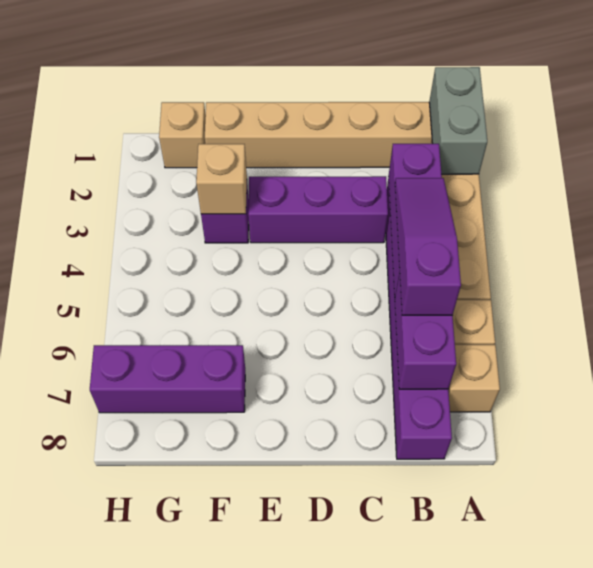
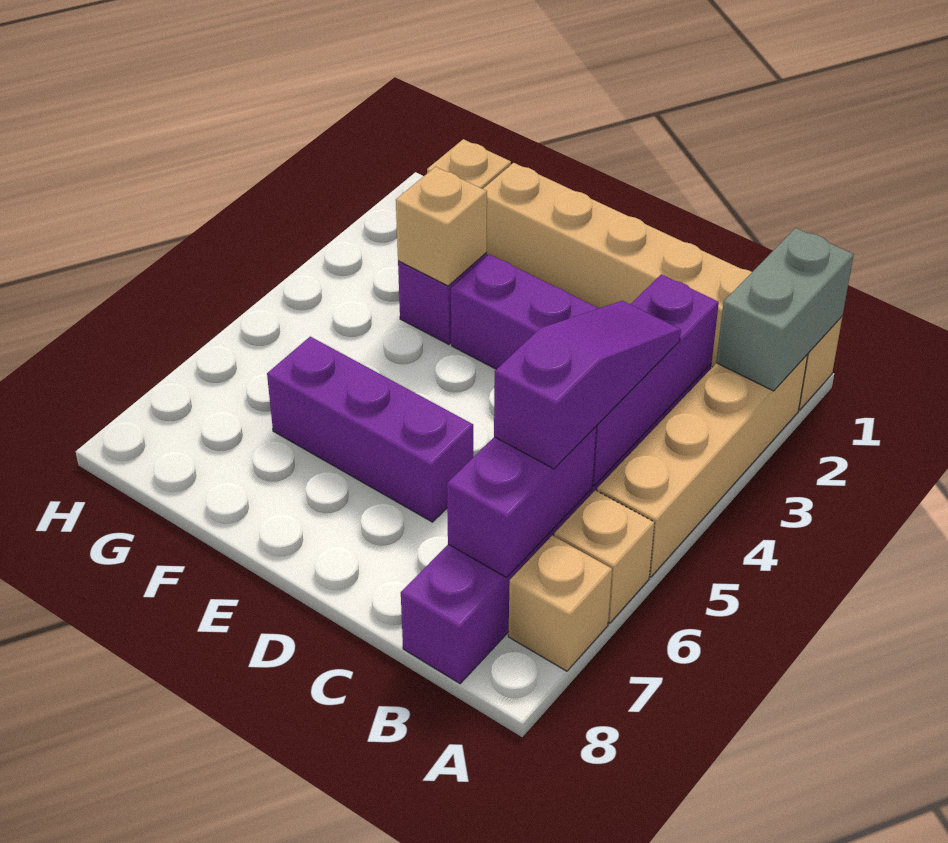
purple brick F7:H7 level 1 -> purple brick D6:F6 level 1

